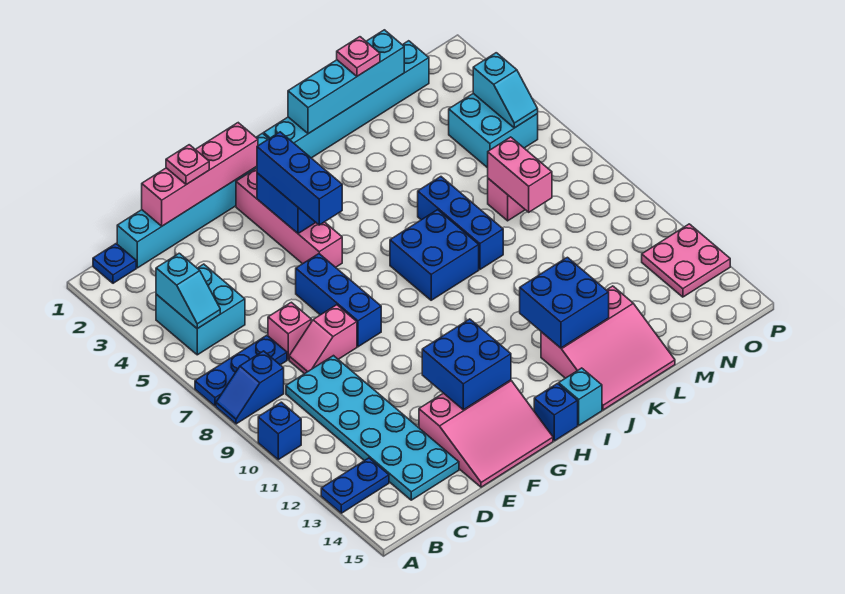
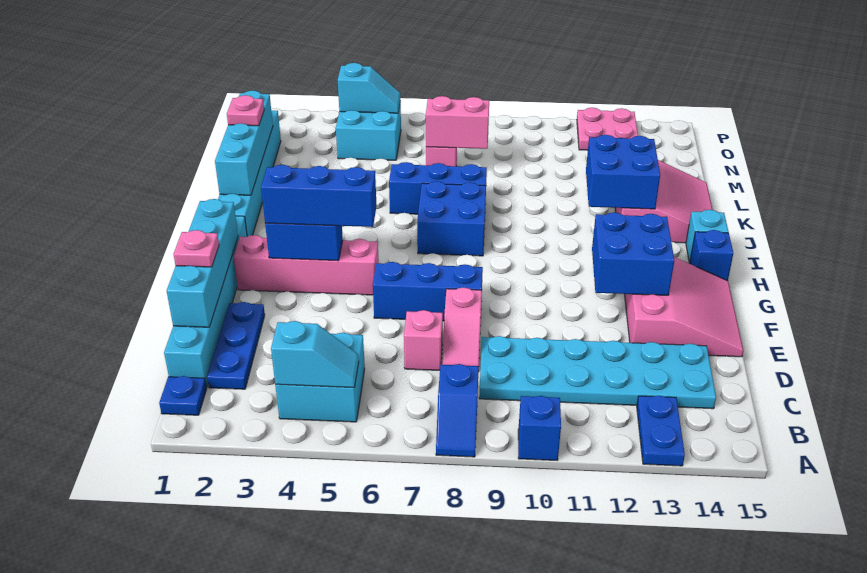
blue plate A7:C7 level 1 -> blue plate C2:E2 level 1
pink brick D1:G1 level 2 -> cyan brick D1:G1 level 2

